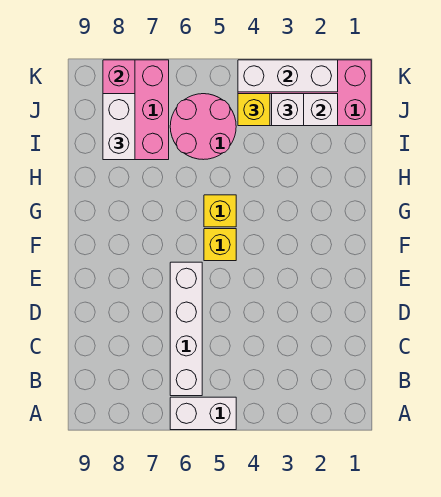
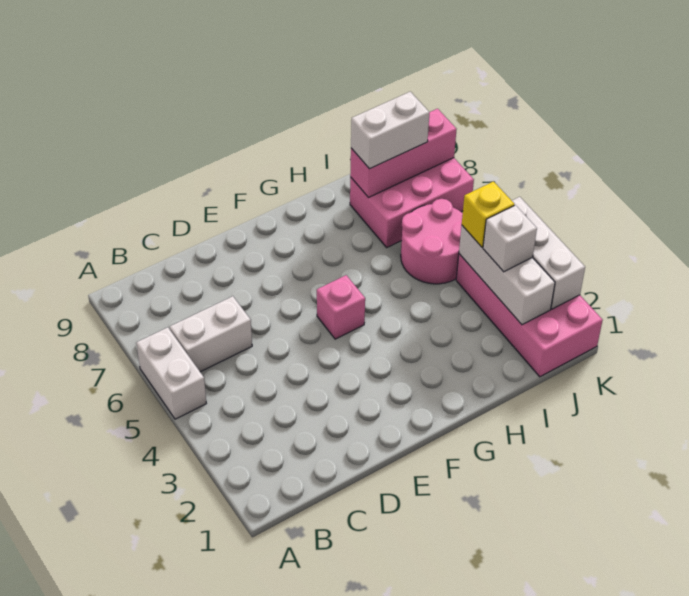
white brick B6:E6 level 1 -> white brick B6:C6 level 1
yellow brick F5 level 1 -> pink brick F5 level 1
yellow brick G5 level 1 -> none

